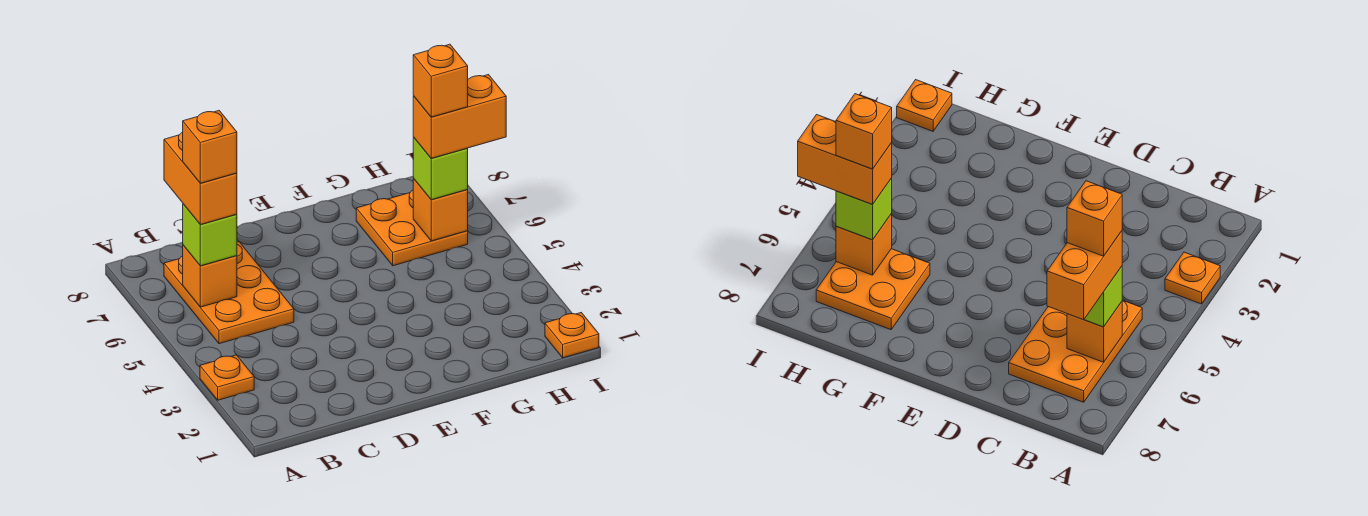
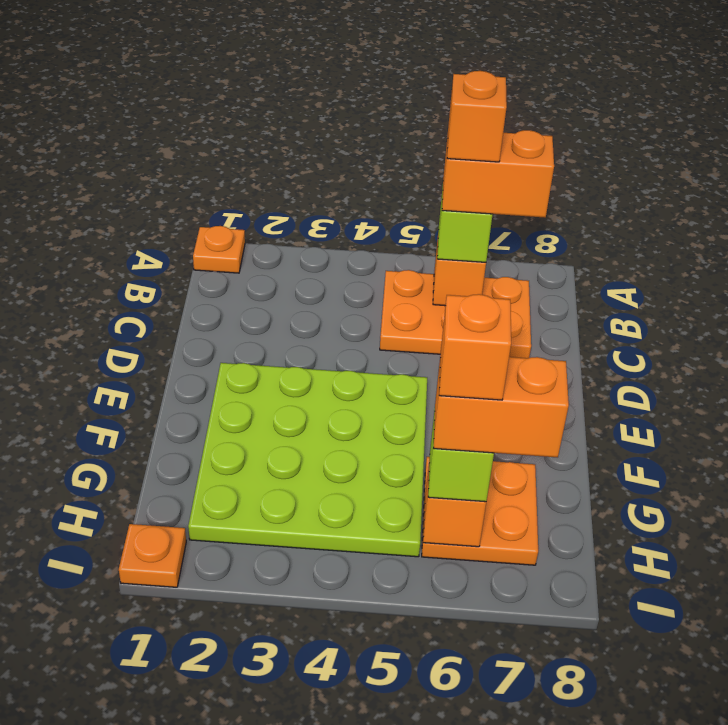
orange plate A3 level 1 -> orange plate A1 level 1
none -> lime plate E2:H5 level 1
orange brick H6:I6 level 4 -> orange brick H6:H7 level 4

